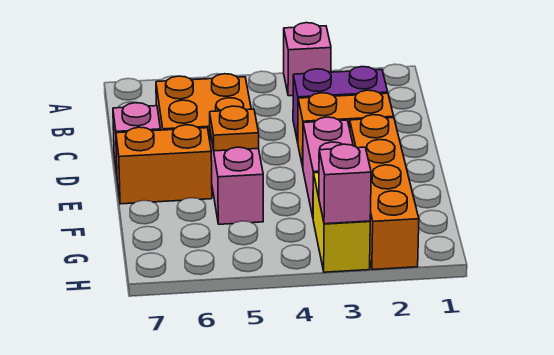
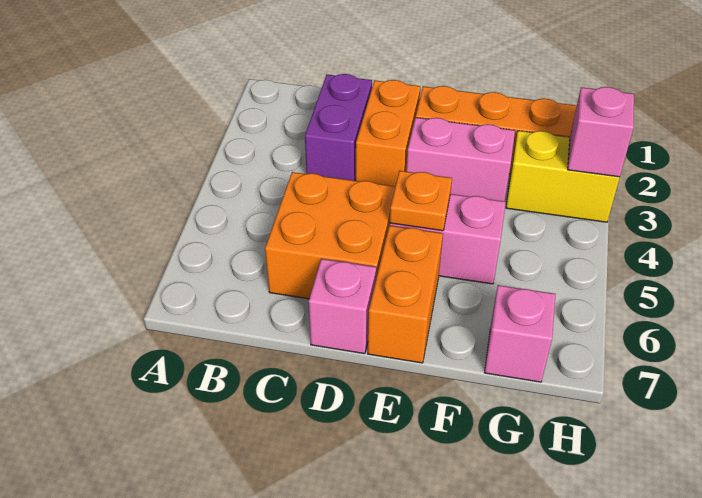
pink brick A3 level 1 -> pink brick G7 level 1

